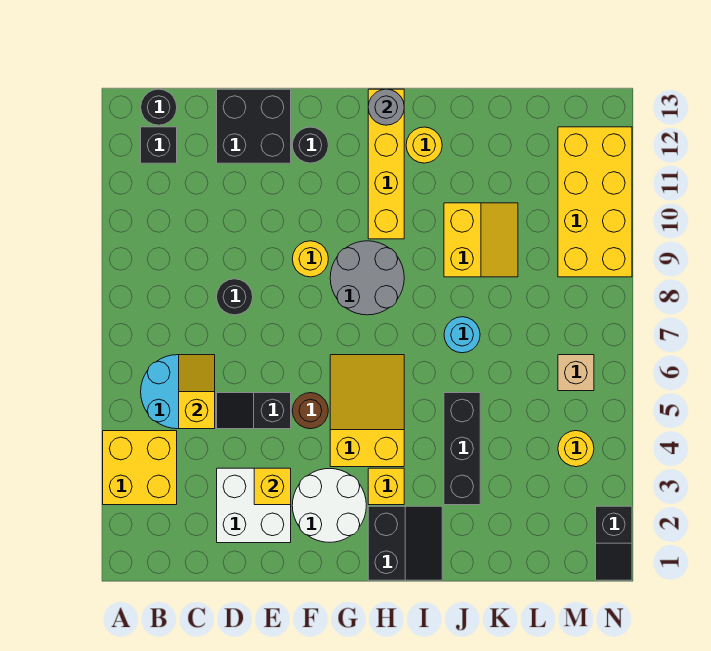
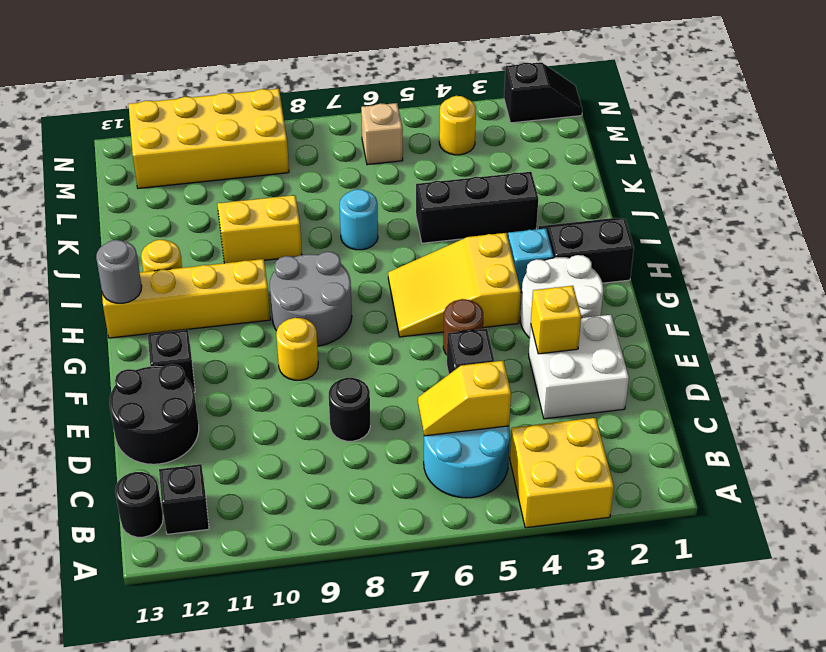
black brick D12:E13 level 1 -> black round brick D12:E13 level 1
black round brick F12 level 1 -> black brick F12 level 1
yellow brick H3 level 1 -> cyan brick H3 level 1

